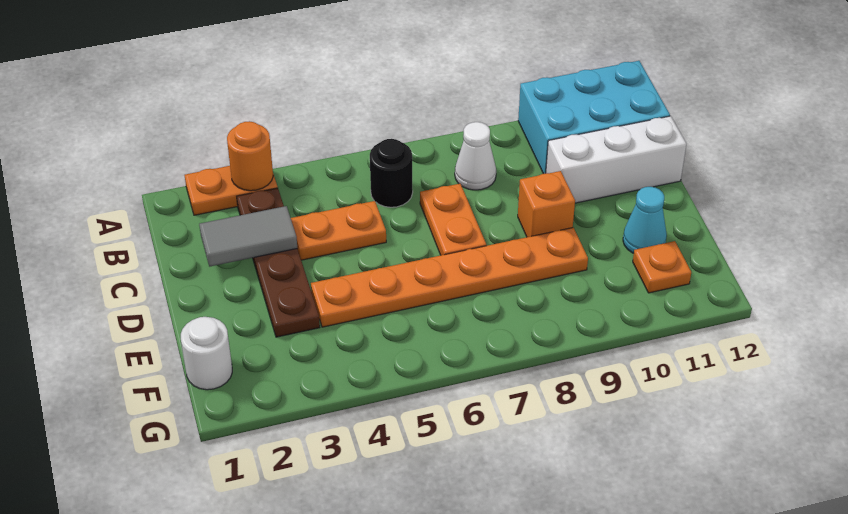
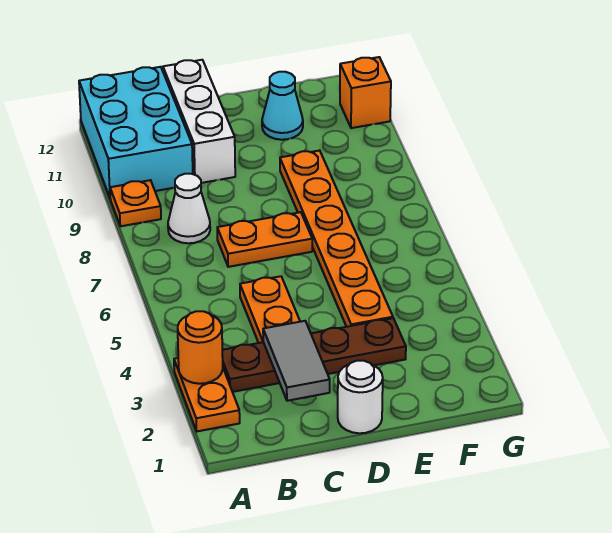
black round brick B6 level 1 -> none
orange brick D9 level 1 -> orange brick G11 level 1
white round brick F1 level 1 -> white round brick D1 level 1
orange plate F11 level 1 -> orange plate A9 level 1

